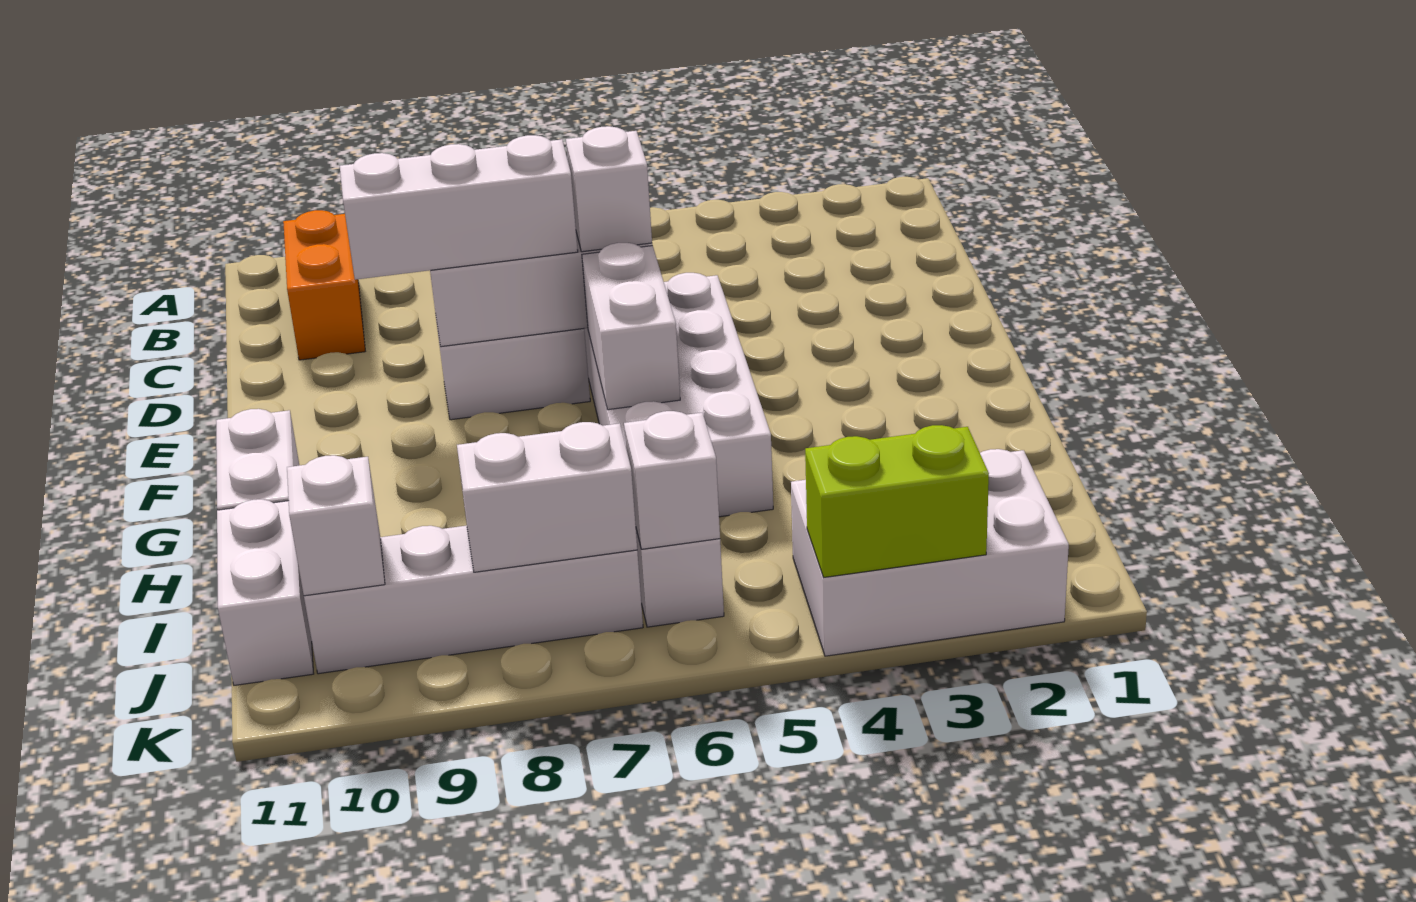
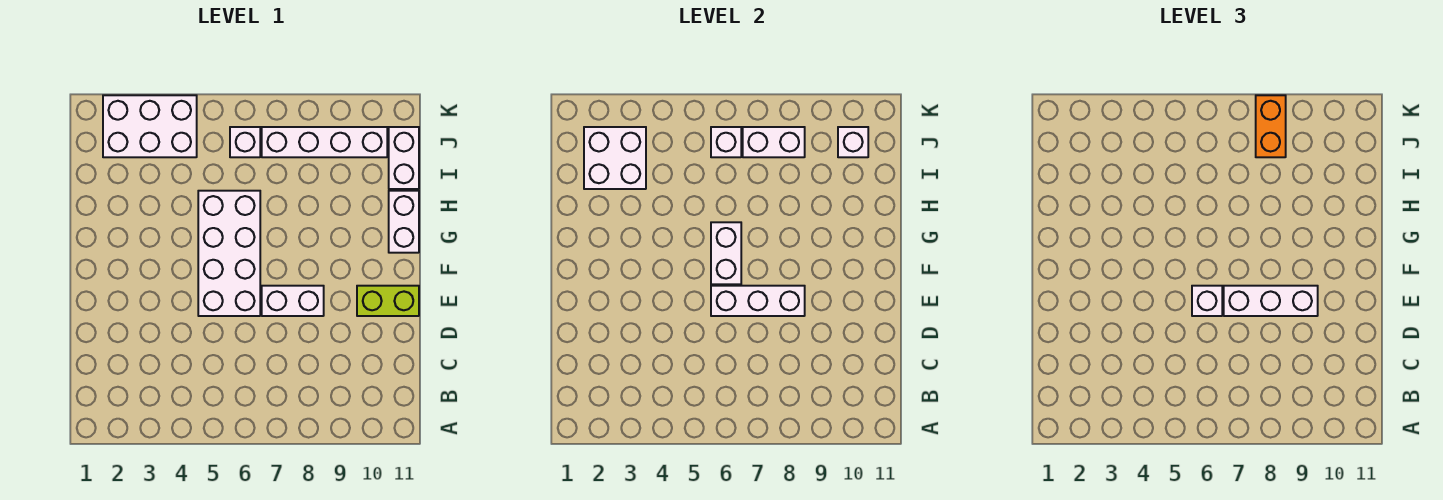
orange brick B10:C10 level 1 -> orange brick J8:K8 level 3
none -> white brick I2:J3 level 2
lime brick K3:K4 level 2 -> lime brick E10:E11 level 1

